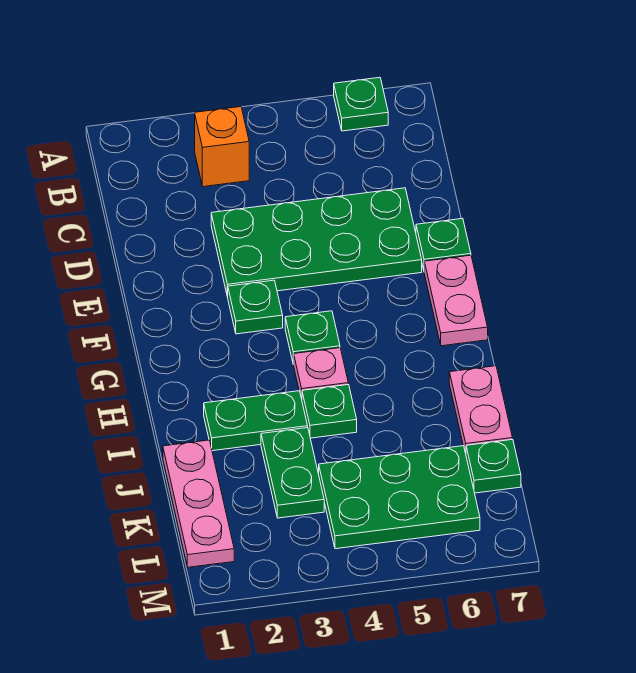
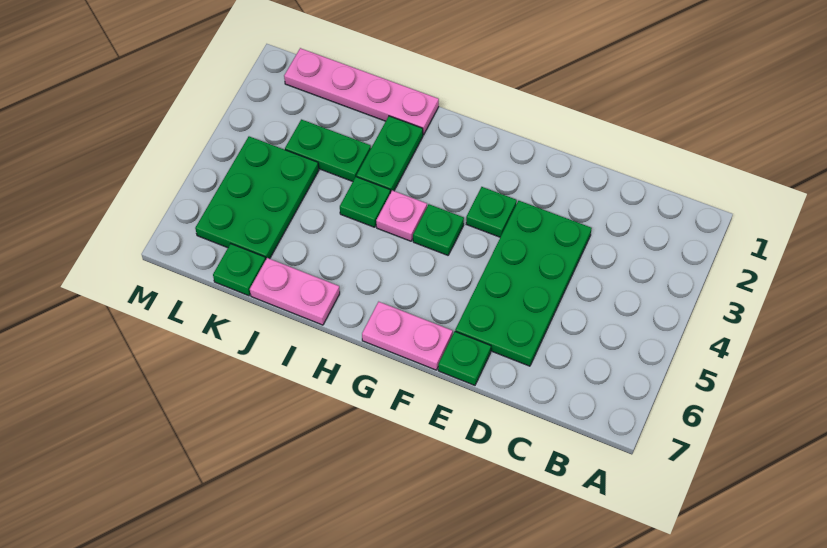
green plate A6 level 1 -> none
orange brick B3 level 1 -> none
pink plate J1:L1 level 1 -> pink plate I1:L1 level 1

